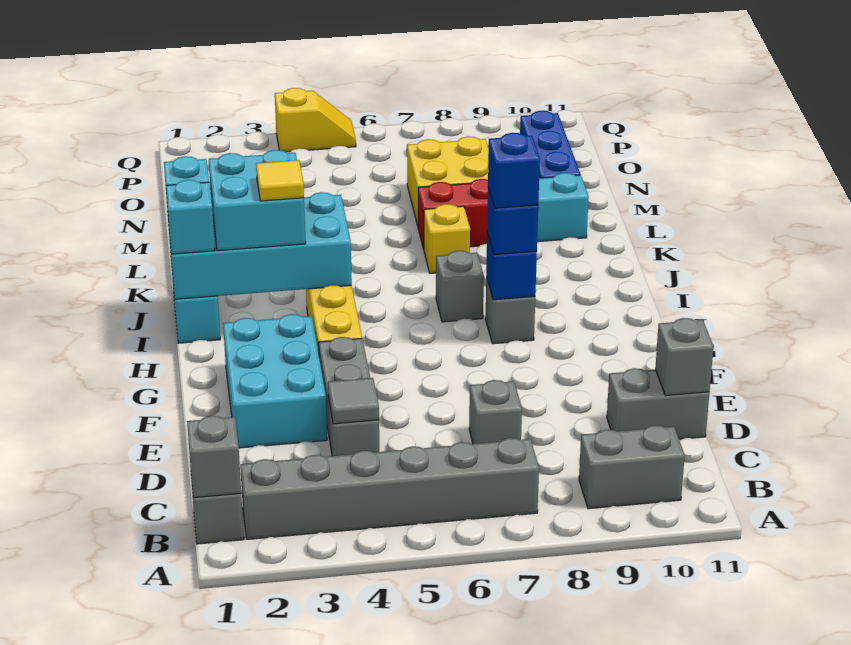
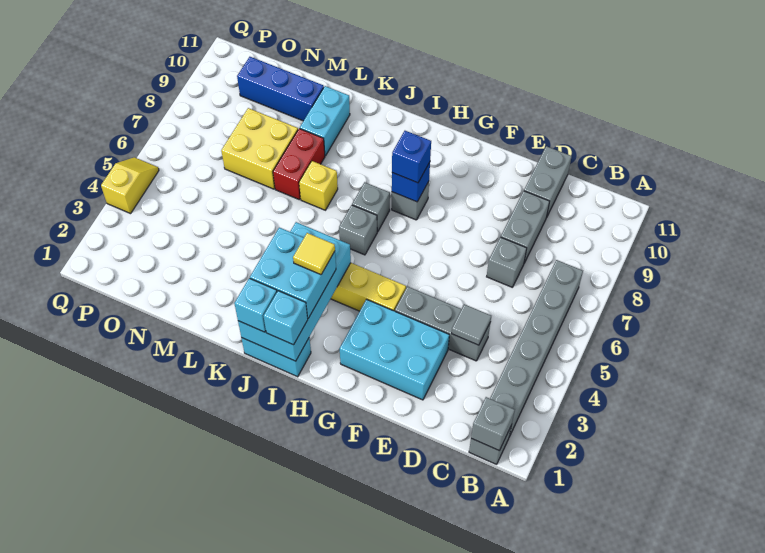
grey brick B9:B10 level 1 -> grey brick D8:D9 level 1
grey brick D11 level 2 -> grey brick I6 level 1
blue brick H8 level 4 -> none

